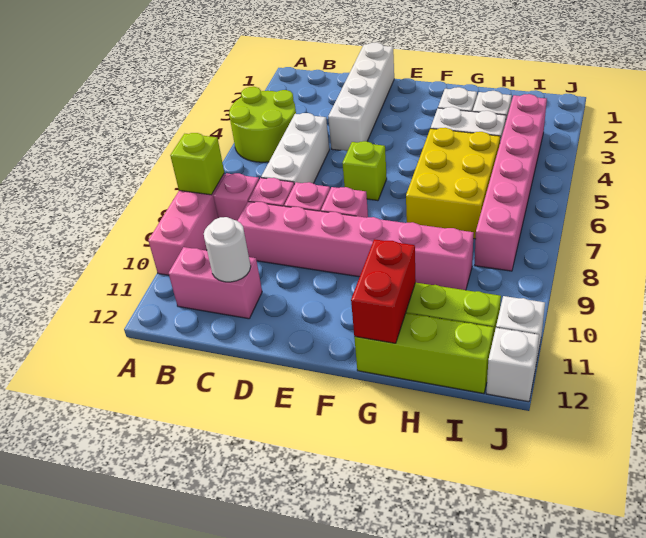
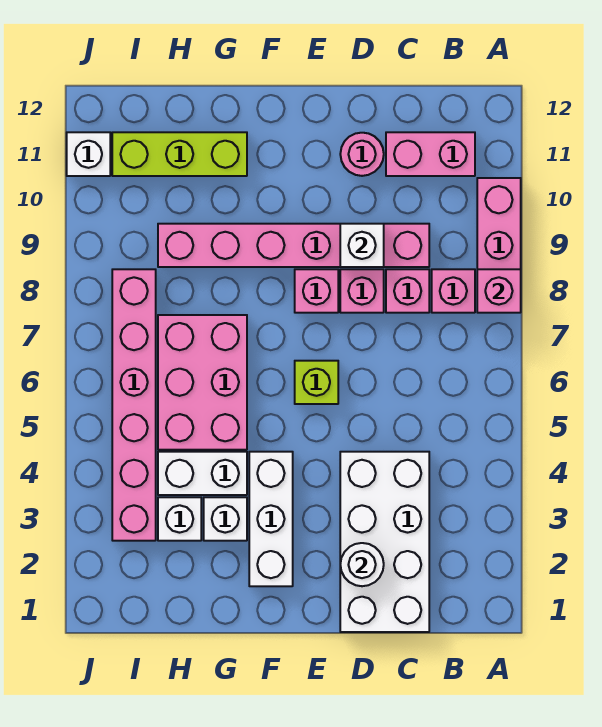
lime round brick A4:B5 level 1 -> none
lime brick A8 level 2 -> pink brick A8 level 2
white brick C5:C7 level 1 -> white brick F2:F4 level 1
white round brick C11 level 2 -> white round brick D2 level 2
white brick D1:D4 level 1 -> white brick C1:D4 level 1
none -> pink round brick D11 level 1
yellow brick G5:H7 level 1 -> pink brick G5:H7 level 1
red brick G11:G12 level 2 -> none
lime brick G12:I12 level 1 -> none
white brick J12 level 1 -> white brick D9 level 2

